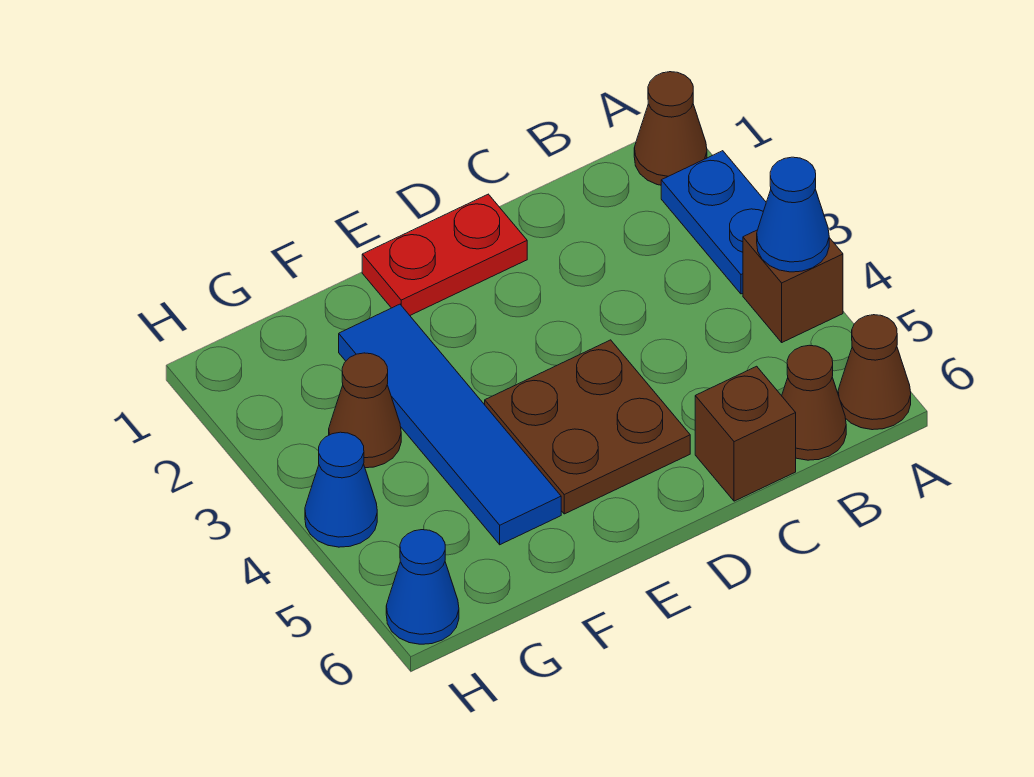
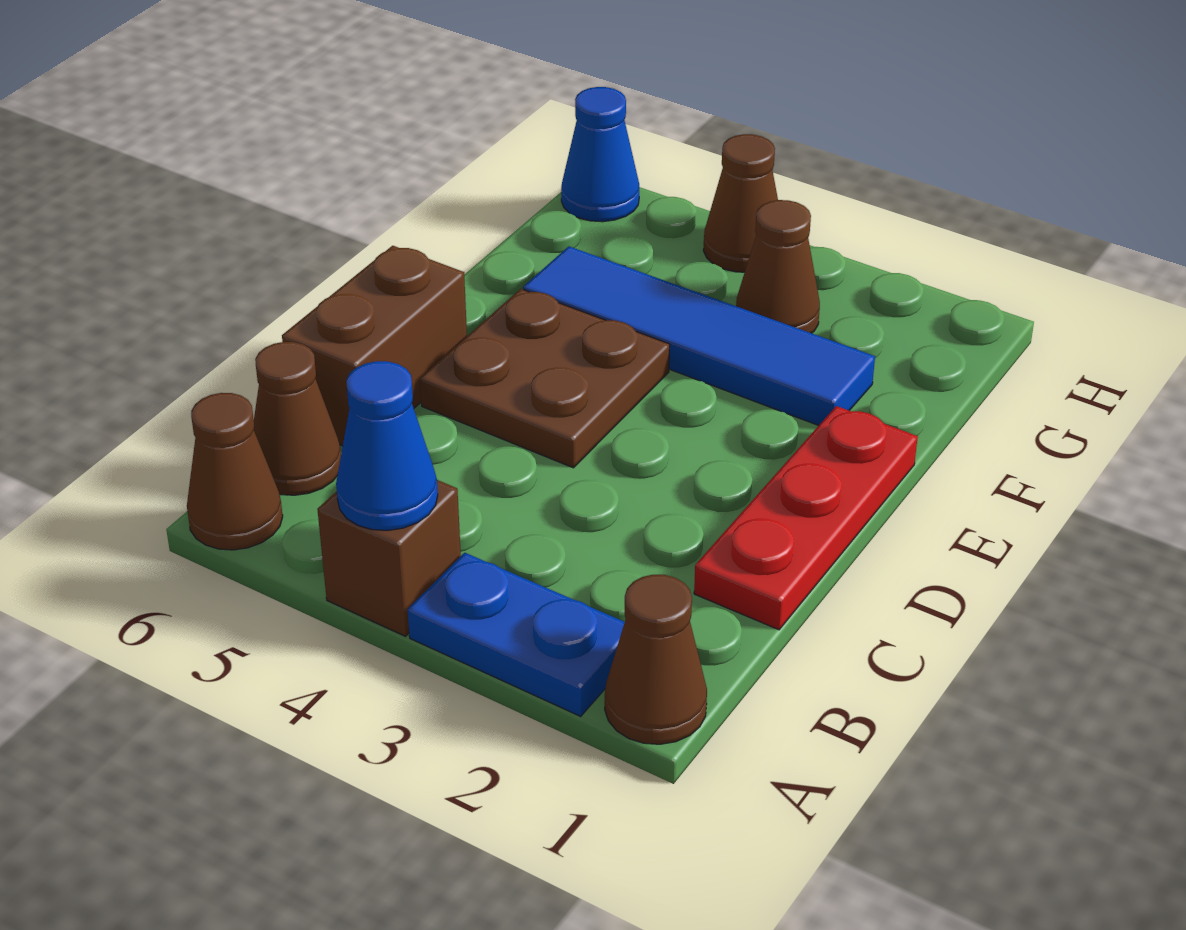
brown brick C6 level 1 -> brown brick C6:D6 level 1
red plate D1:E1 level 1 -> red plate C1:E1 level 1
blue cone H4 level 1 -> brown cone H4 level 1

